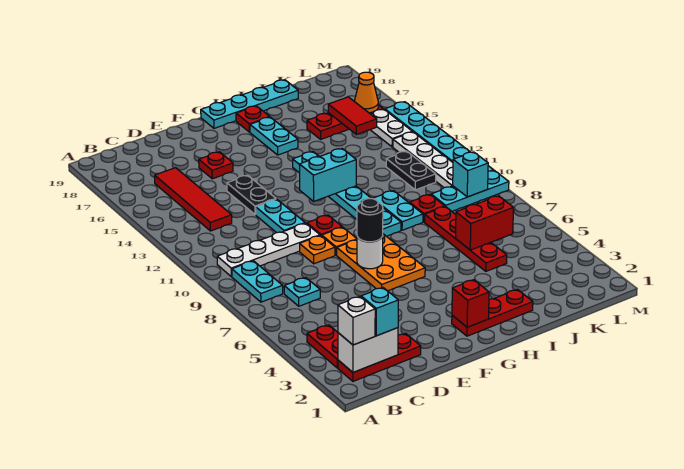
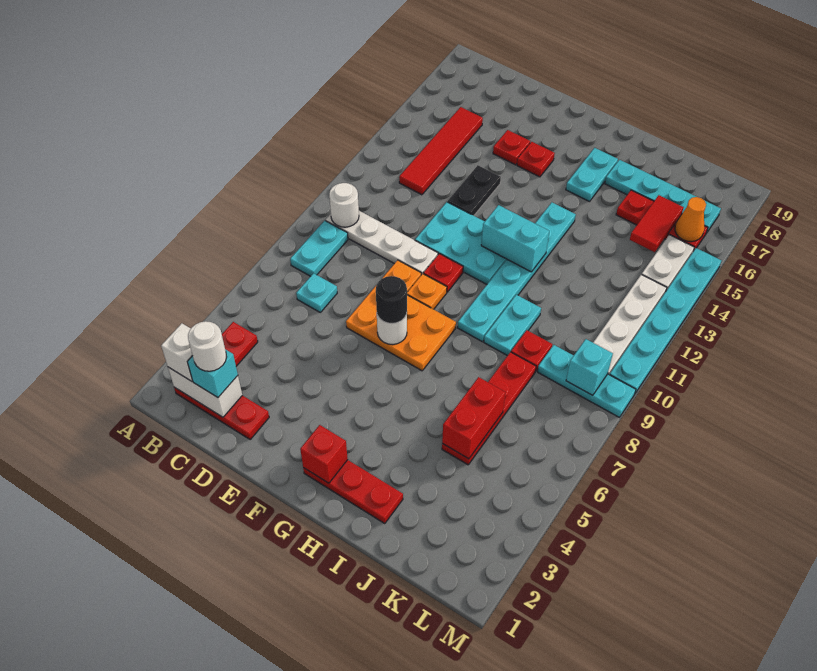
none -> white round brick B10 level 2
none -> white round brick C2 level 4
cyan plate E11:E12 level 1 -> cyan plate E11:G12 level 1
orange plate F6:G8 level 1 -> orange plate E7:G8 level 1
cyan plate G19:J19 level 1 -> cyan plate I17:L17 level 1
red plate H18 level 1 -> red plate F16 level 1
red brick J6:K6 level 2 -> red brick J5:J6 level 2
black plate K11:K12 level 1 -> none

